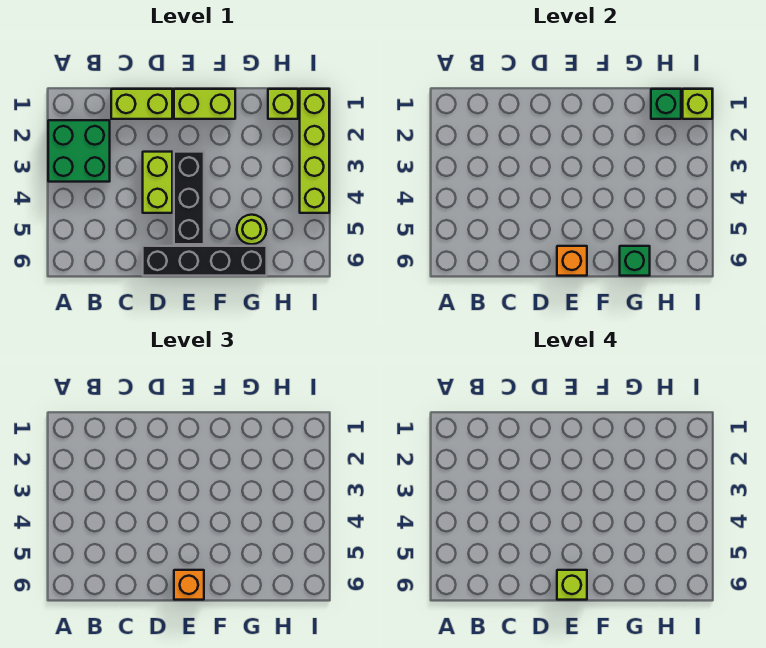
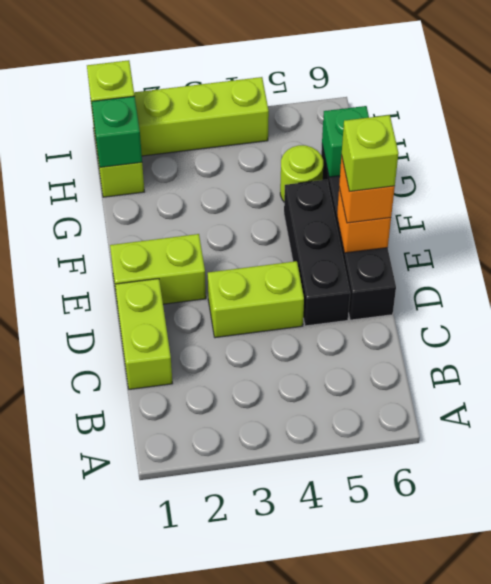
green brick A2:B3 level 1 -> none
lime brick E1:F1 level 1 -> lime brick E1:E2 level 1
black brick E3:E5 level 1 -> black brick D5:F5 level 1

